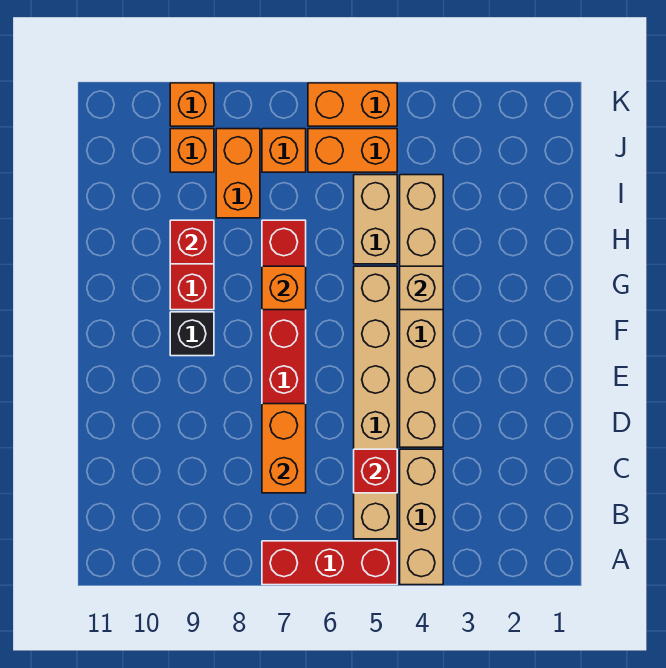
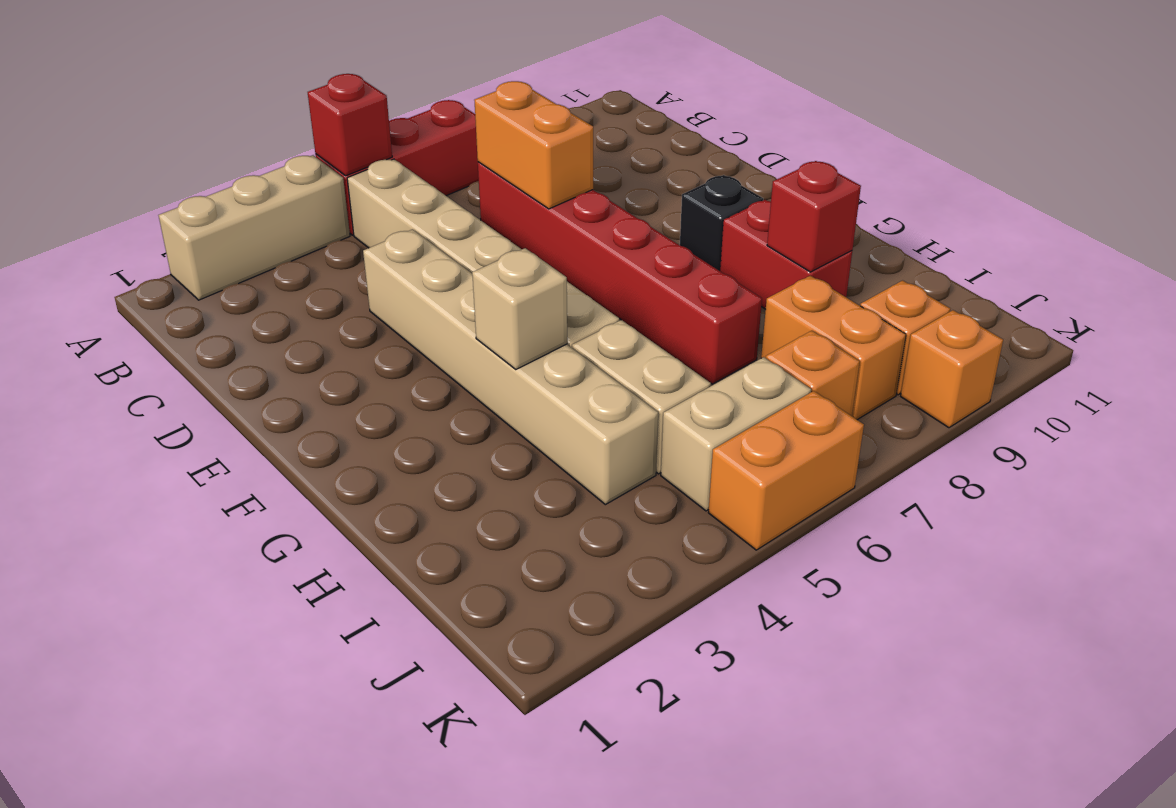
tan brick A4:C4 level 1 -> tan brick A2:A4 level 1
red brick C5 level 2 -> red brick A5 level 2
orange brick G7 level 2 -> none
orange brick J5:J6 level 1 -> tan brick J5:J6 level 1

